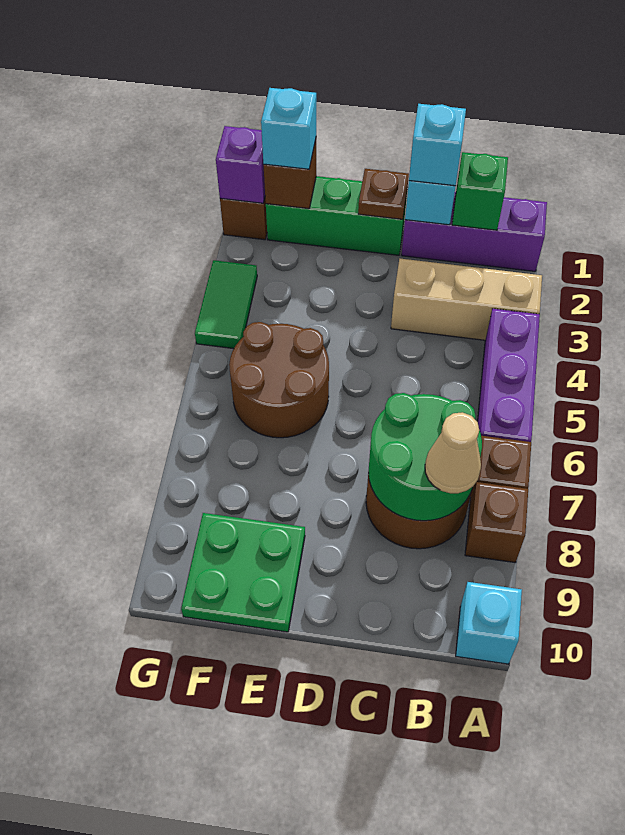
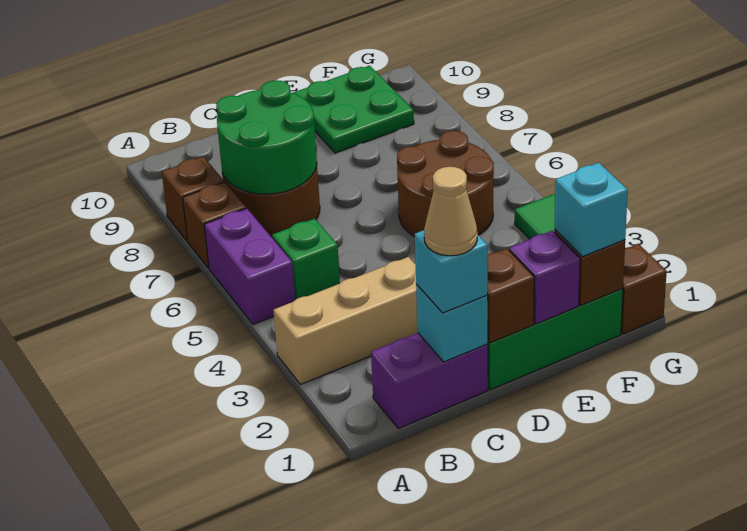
purple brick A1:C1 level 1 -> purple brick B1:C1 level 1
purple brick A4:A6 level 1 -> purple brick A5:A6 level 1
cyan brick A10 level 1 -> none
green brick B1 level 2 -> green brick B5 level 1
tan cone B8 level 3 -> tan cone C1 level 4
brown plate D1 level 2 -> brown brick D1 level 2
purple brick G1 level 2 -> purple brick E1 level 2

